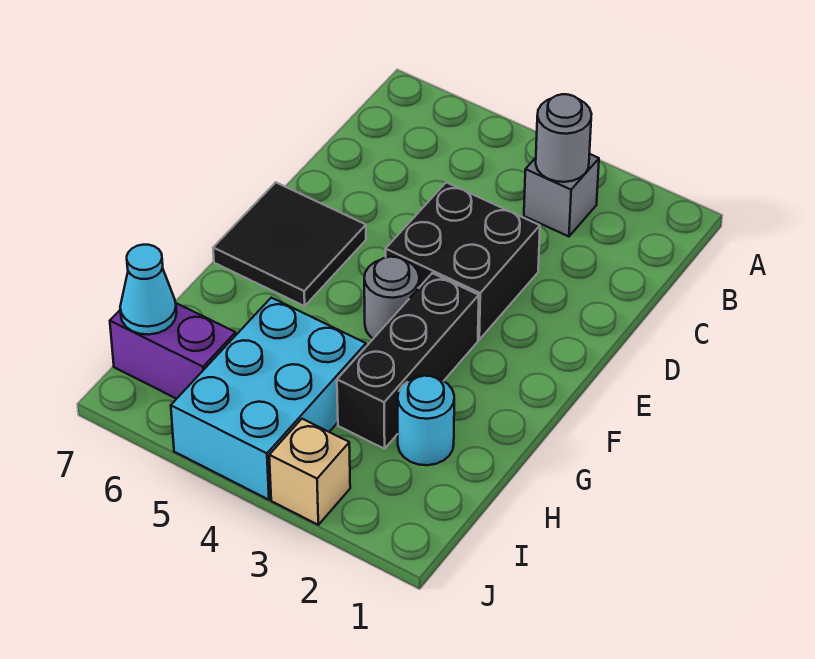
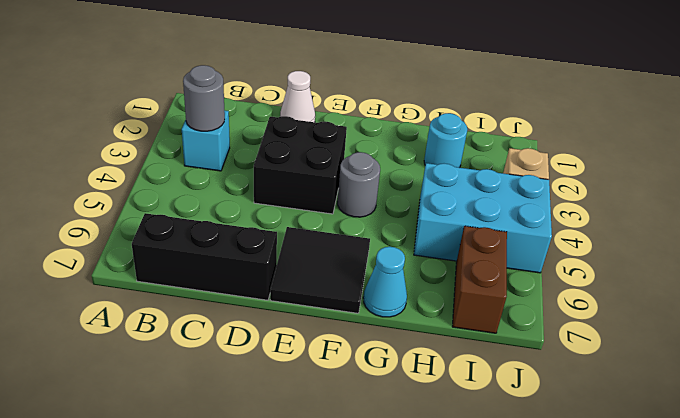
grey brick B3 level 1 -> cyan brick B3 level 1
none -> white cone D1 level 1
black brick F3:H3 level 1 -> black brick B7:D7 level 1
purple brick I6:I7 level 1 -> brown brick I6:I7 level 1
cyan cone I7 level 2 -> cyan cone G7 level 1

